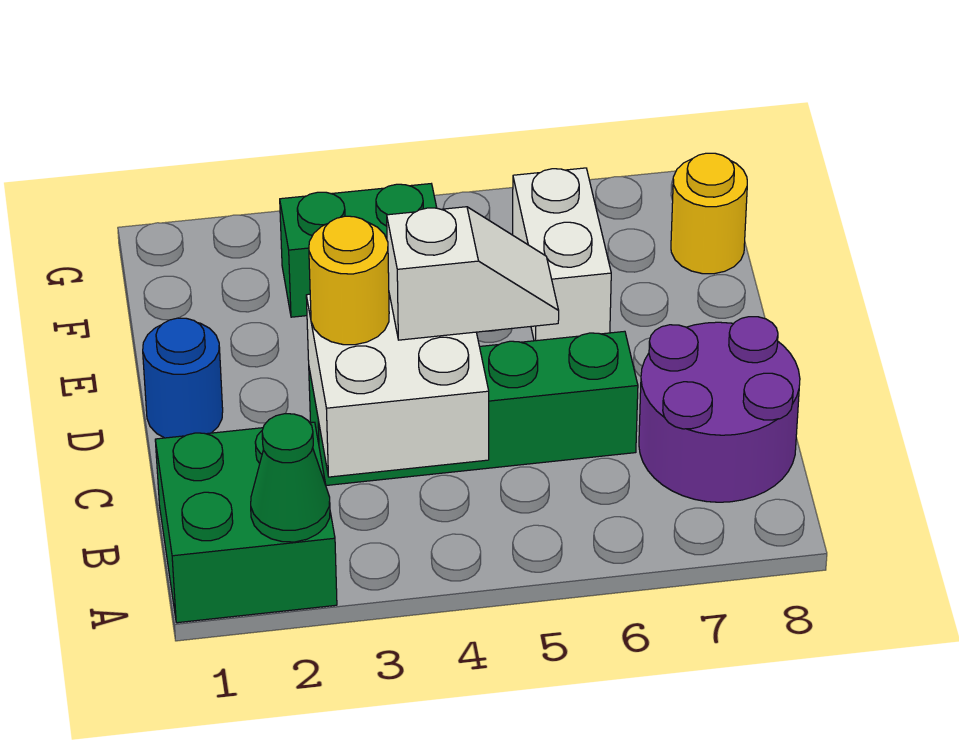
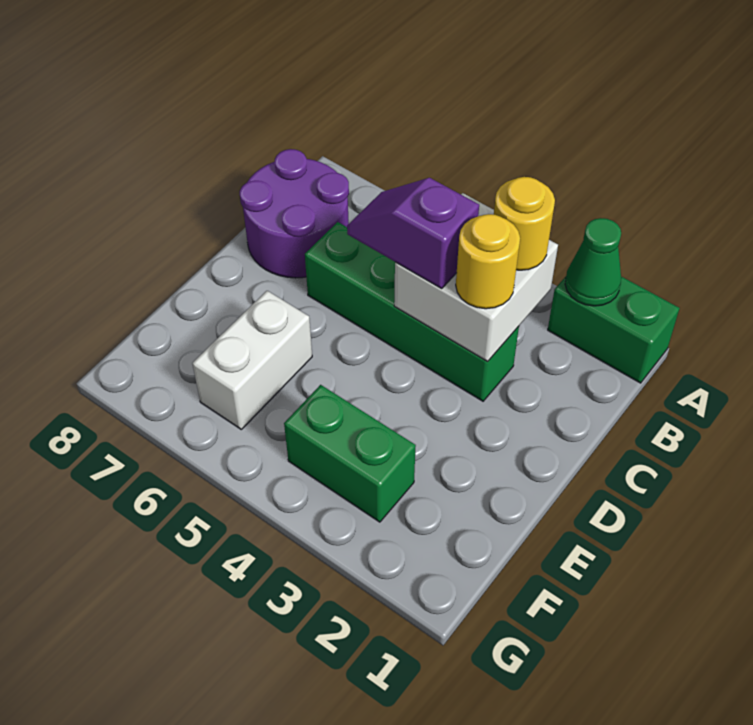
green brick A1:B2 level 1 -> green brick A1:A2 level 1
white slope C4:C5 level 3 top 4 -> purple slope C4:C5 level 3 top 4
blue round brick D1 level 1 -> none
yellow round brick F8 level 1 -> yellow round brick B3 level 3

